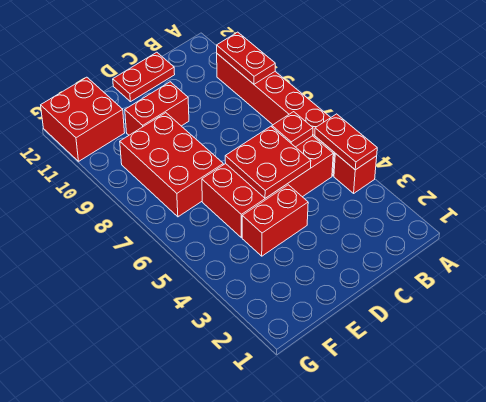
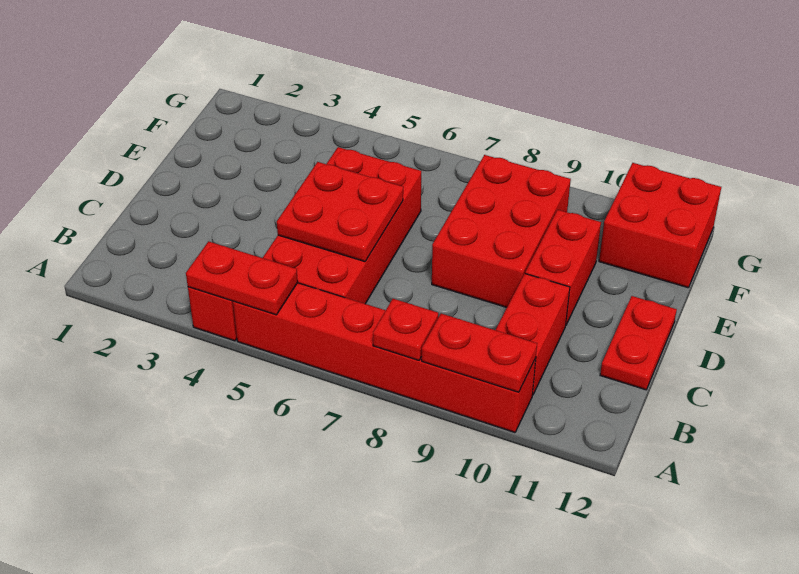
red plate B6 level 2 -> red plate A8 level 2
red brick D4:E4 level 1 -> red brick B10:C10 level 1
red brick E7:F9 level 1 -> red brick D8:F9 level 1

